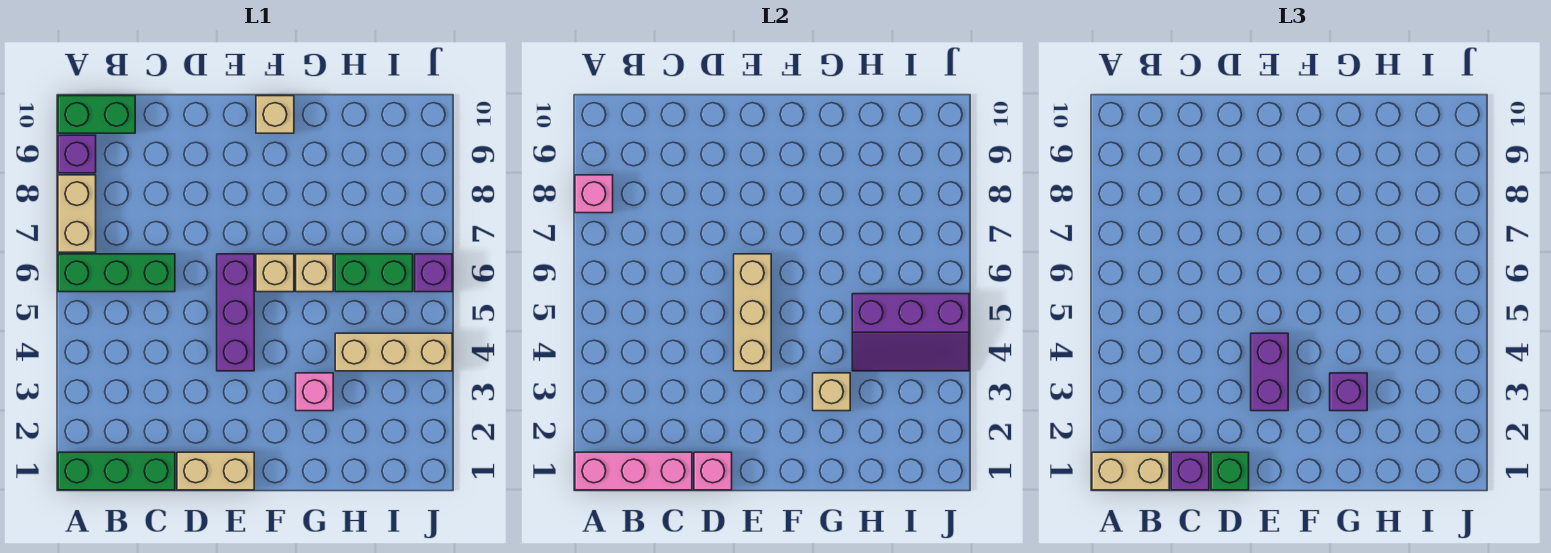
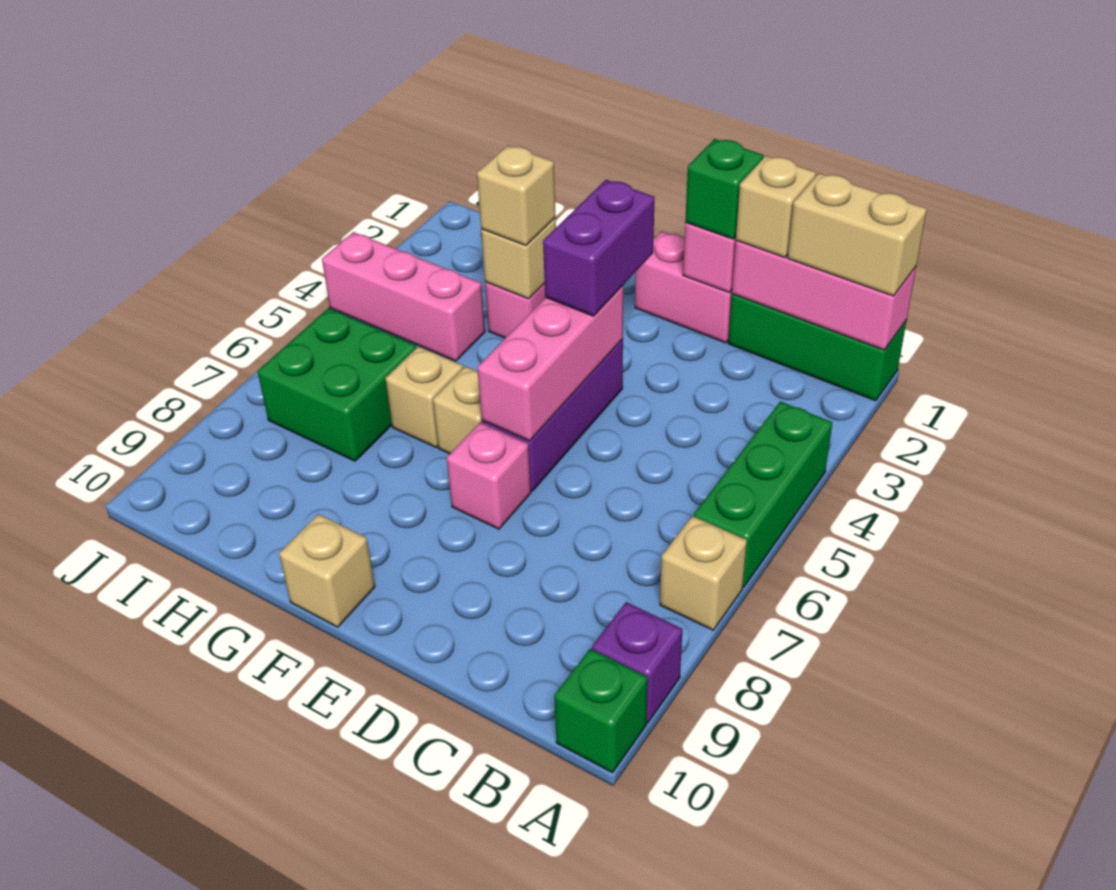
green brick A6:C6 level 1 -> green brick A4:A6 level 1
tan brick A7:A8 level 1 -> tan brick A7 level 1
pink brick A8 level 2 -> pink brick E7 level 1
green brick A10:B10 level 1 -> green brick A10 level 1
purple brick C1 level 3 -> tan brick C1 level 3
tan brick D1:E1 level 1 -> pink brick D1:E1 level 1
tan brick E4:E6 level 2 -> pink brick E4:E6 level 2
purple brick G3 level 3 -> tan brick G3 level 3
tan brick H4:J4 level 1 -> pink brick H4:J4 level 1
purple slope H4:J5 level 2 top 5 -> none
green brick H6:I6 level 1 -> green brick H6:I7 level 1
purple brick J6 level 1 -> none

